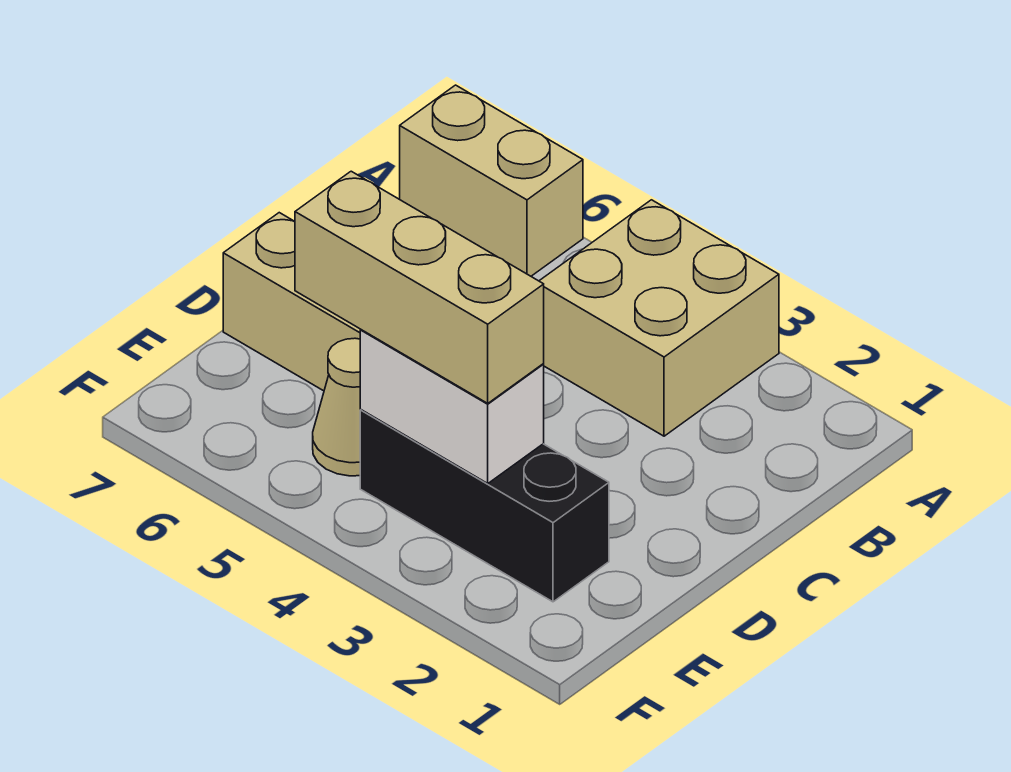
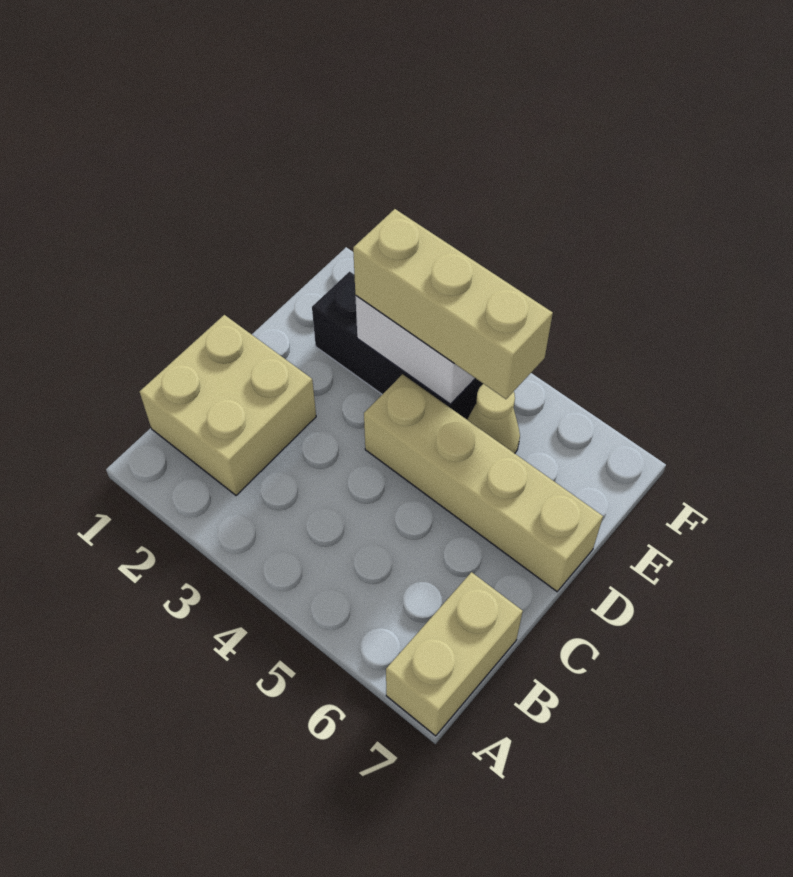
tan brick A3:B4 level 1 -> tan brick B1:C2 level 1
tan brick A6:A7 level 1 -> tan brick A7:B7 level 1

